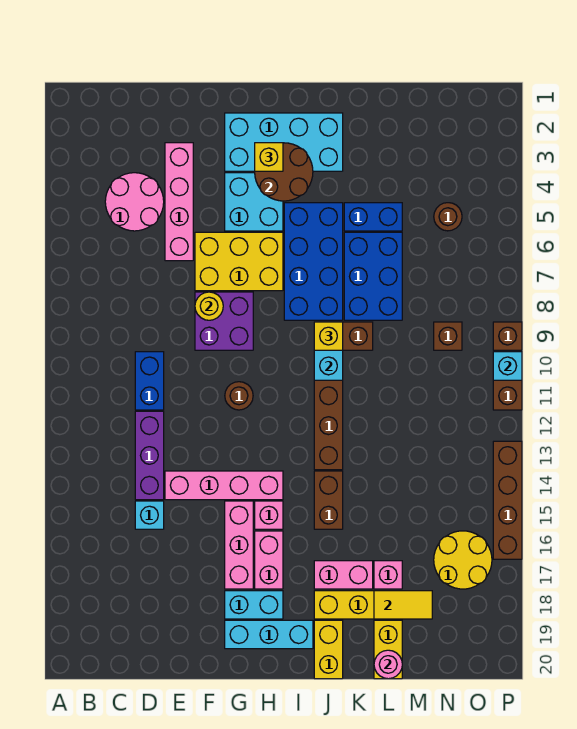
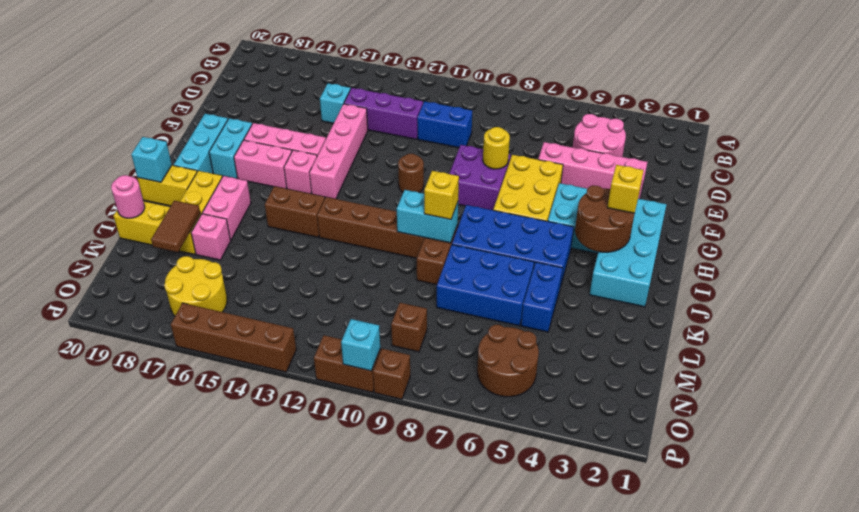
none -> cyan brick J20 level 2
yellow tile L18:M18 level 2 -> brown tile L18:M18 level 2
brown round brick N5 level 1 -> brown round brick N5:O6 level 1

